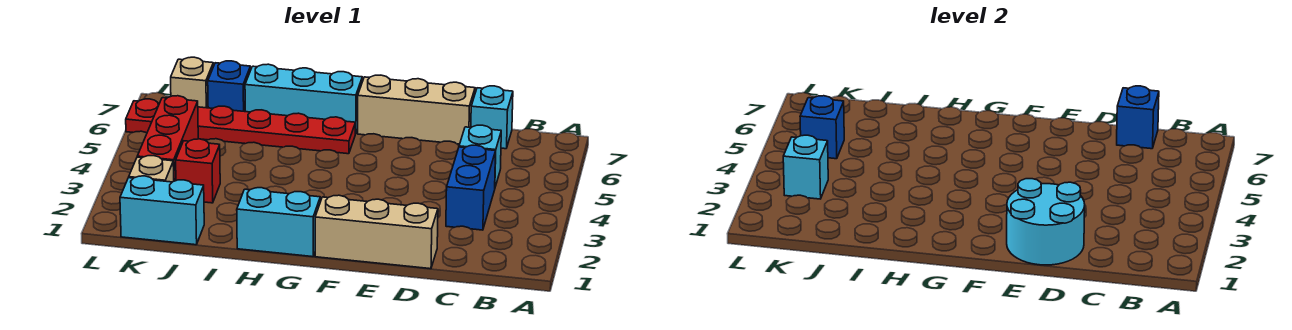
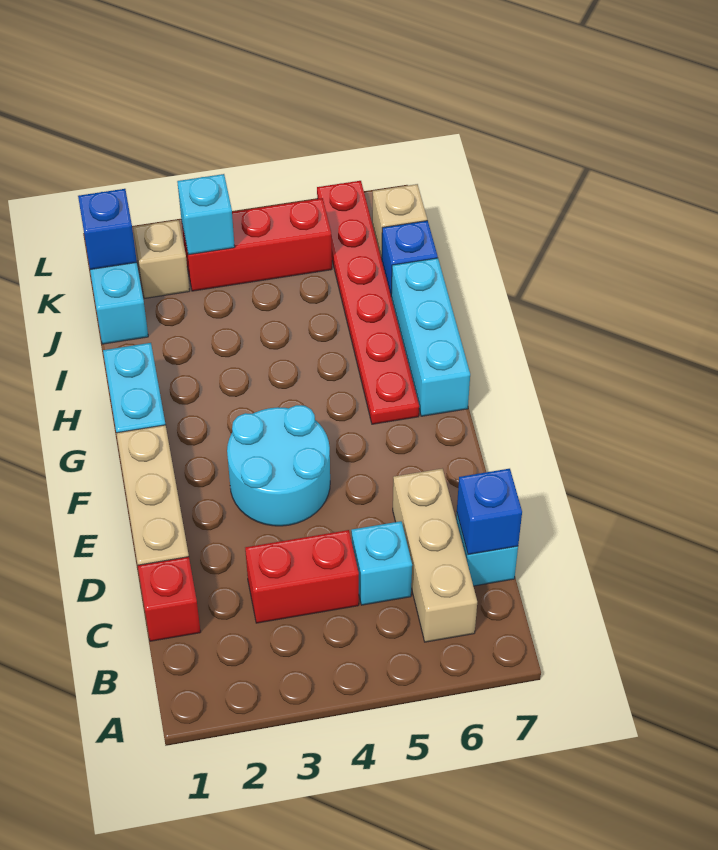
blue brick C3:C4 level 1 -> red brick C3:C4 level 1
cyan round brick D1:E2 level 2 -> cyan round brick E3:F4 level 1
tan brick D7:F7 level 1 -> tan brick B6:D6 level 1
red brick J3 level 1 -> red brick C1 level 1
blue brick K5 level 2 -> blue brick K1 level 2

